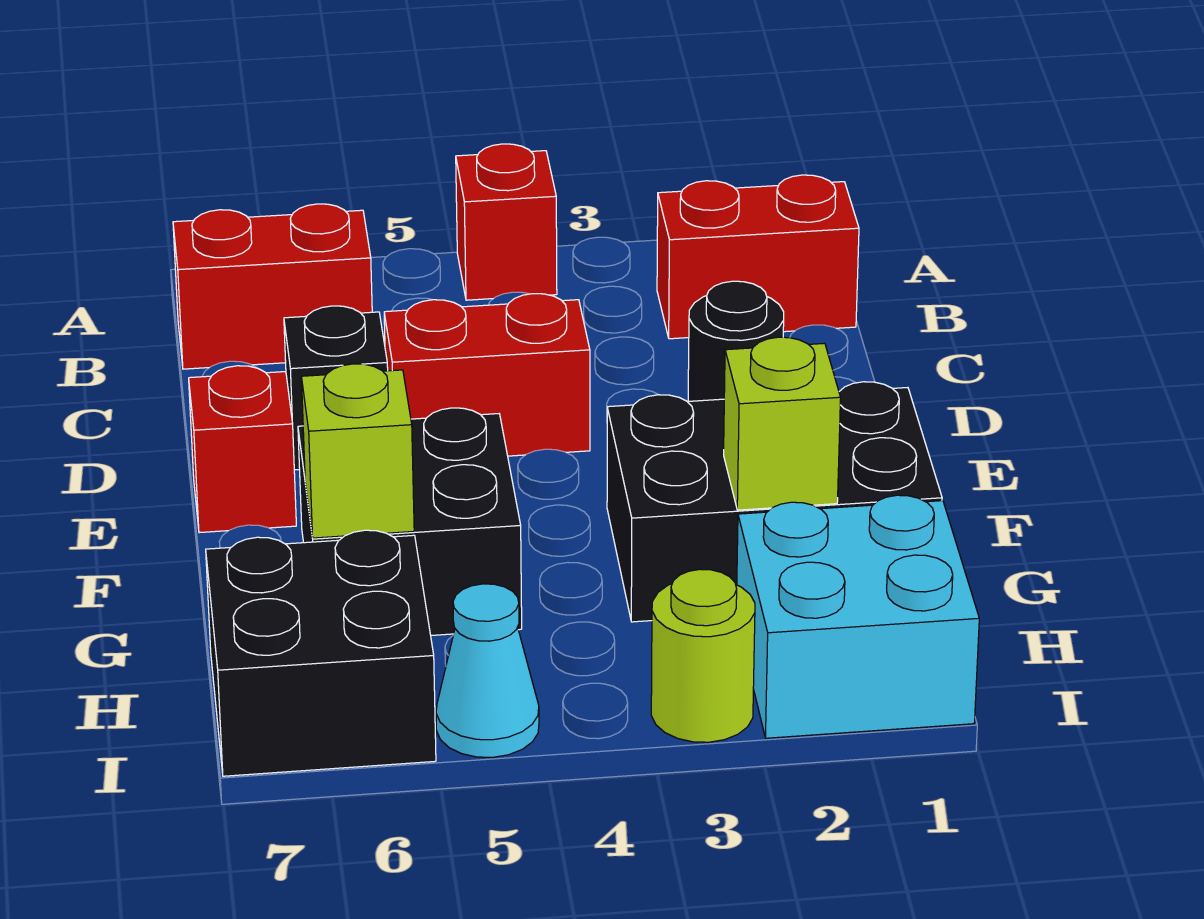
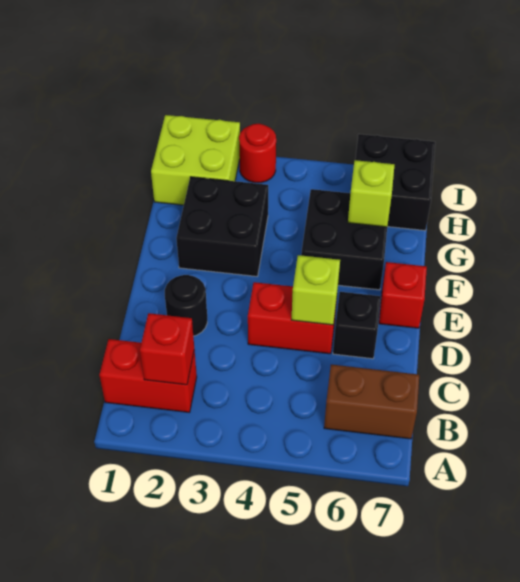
red brick A4 level 1 -> red brick B2 level 2
red brick B6:B7 level 1 -> brown brick B6:B7 level 1
black brick F1:G3 level 1 -> black brick F2:G3 level 1
lime brick G2 level 2 -> lime brick D5 level 2
cyan brick H1:I2 level 1 -> lime brick H1:I2 level 1
lime round brick I3 level 1 -> red round brick I3 level 1
cyan cone I5 level 1 -> none

